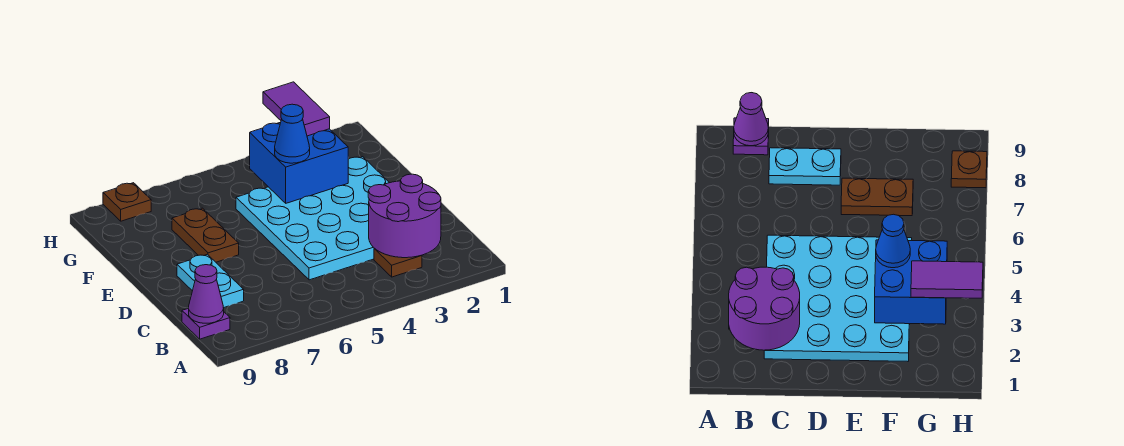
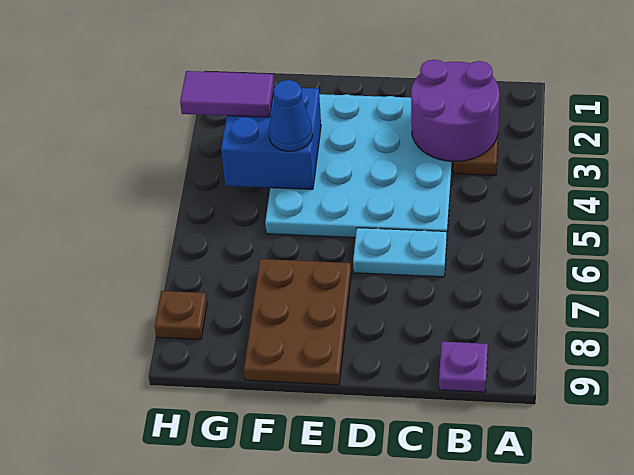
purple cone B9 level 2 -> none
cyan plate C8:D8 level 1 -> cyan plate C6:D6 level 1
brown plate E7:F7 level 1 -> brown plate E7:F9 level 1

